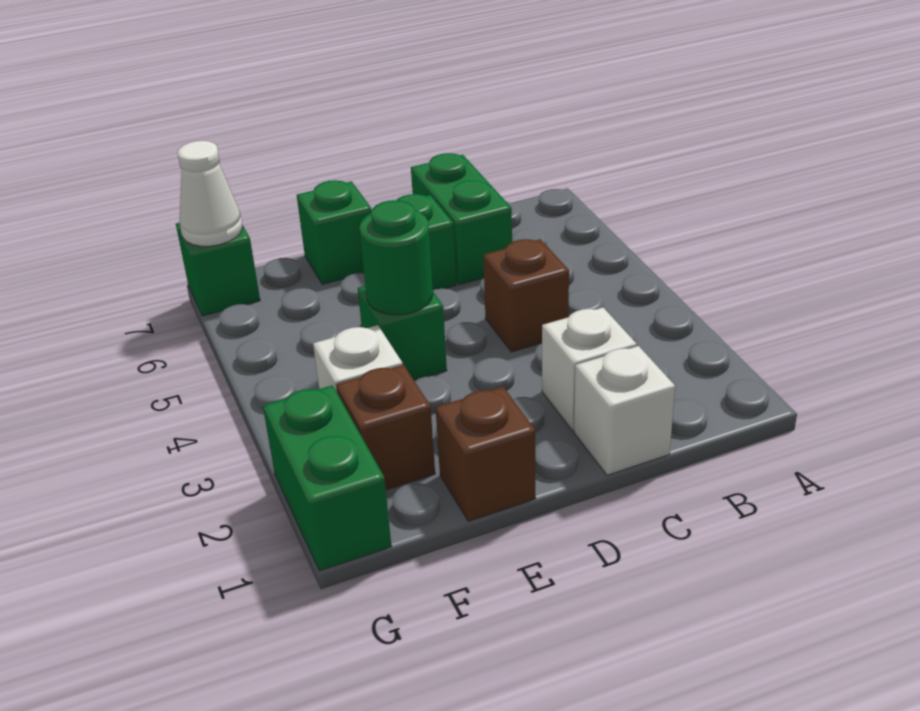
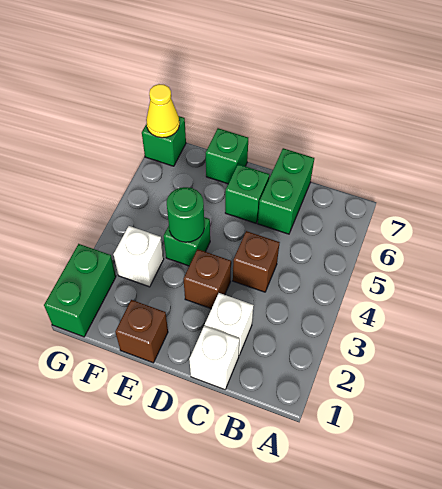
brown brick F2 level 1 -> brown brick D3 level 1
white cone G7 level 2 -> yellow cone G7 level 2

